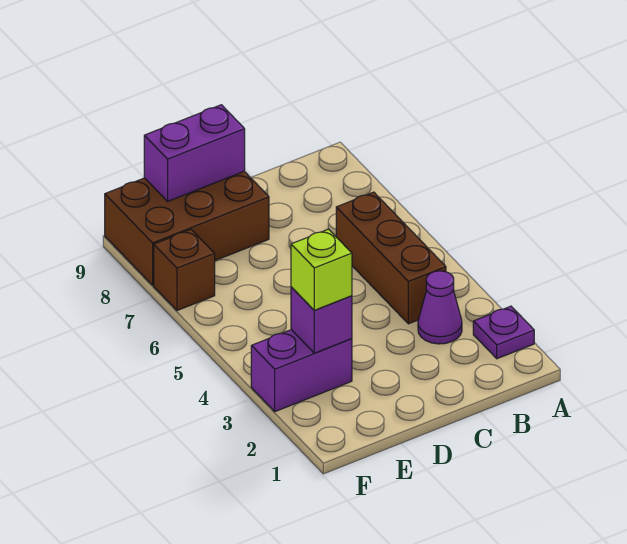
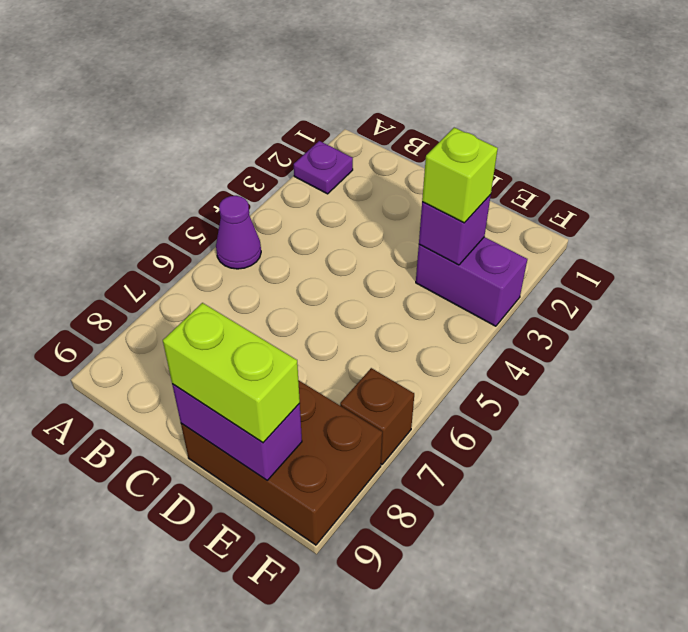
purple cone B3 level 1 -> purple cone A5 level 1
brown brick B4:B6 level 1 -> none
none -> lime brick D9:E9 level 3

